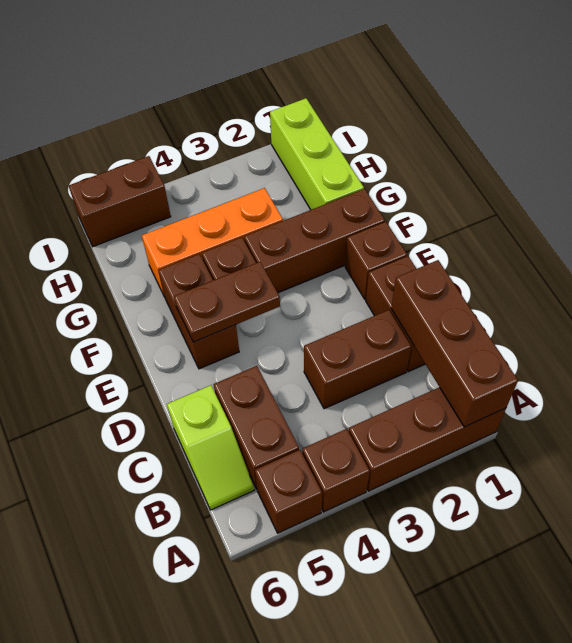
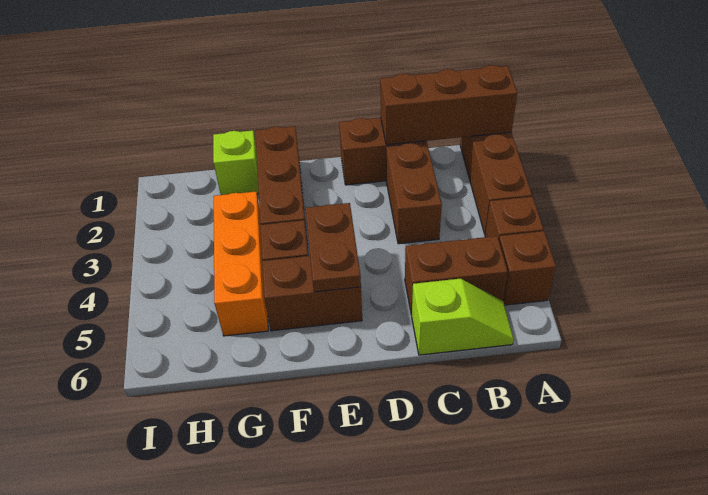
brown brick E1 level 1 -> none
lime brick G1:I1 level 1 -> lime brick G1 level 1
brown brick I5:I6 level 1 -> none

